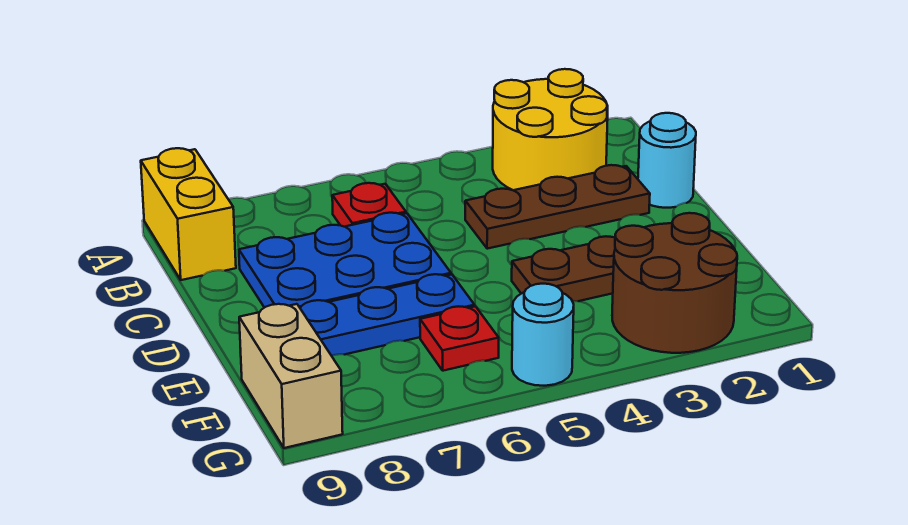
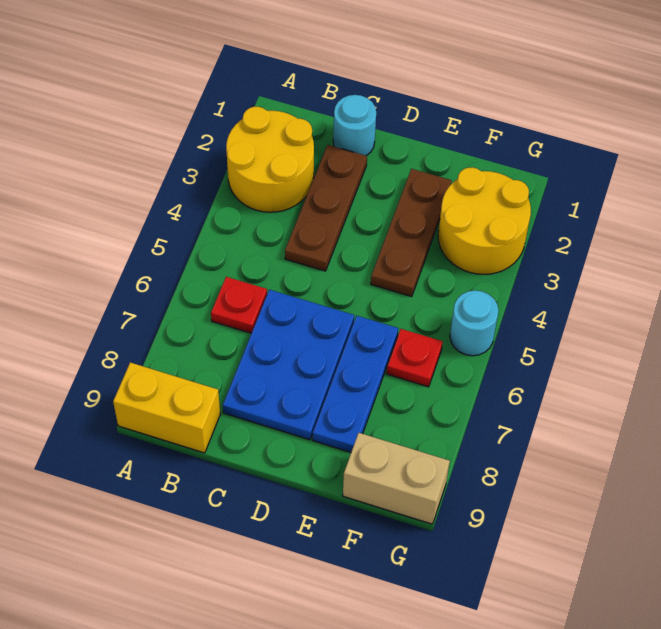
brown round brick F2:G3 level 1 -> yellow round brick F2:G3 level 1

